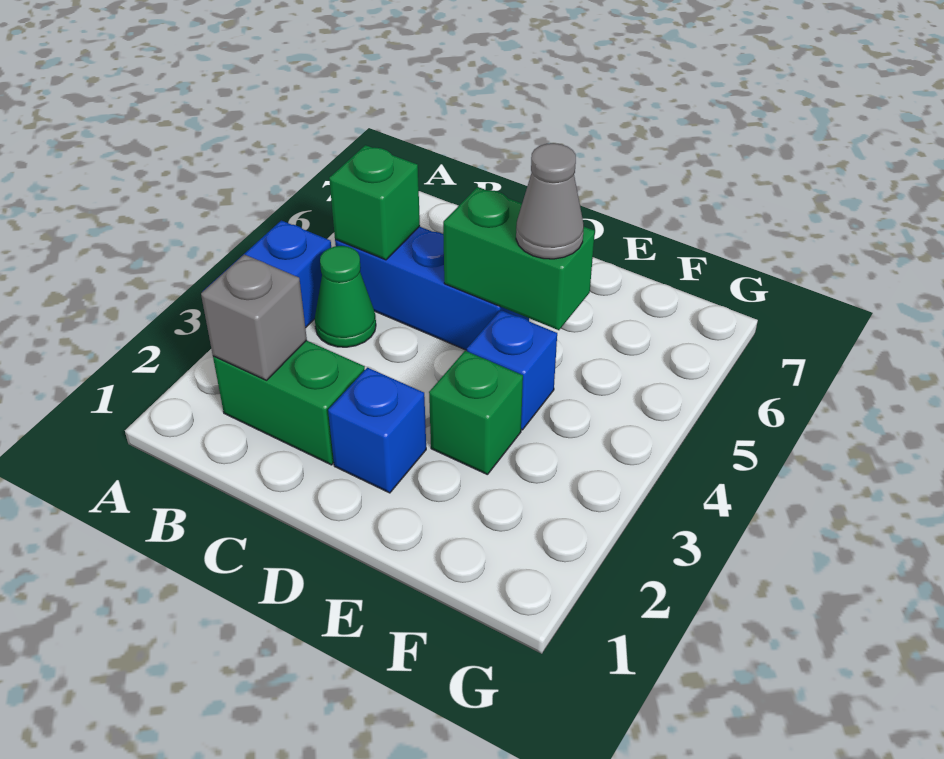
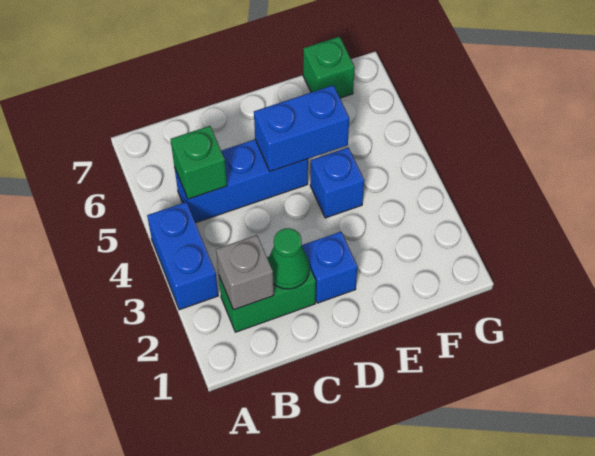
green cone B4 level 1 -> green cone C2 level 2
green brick D5:E5 level 2 -> blue brick D5:E5 level 2
green brick E3 level 1 -> green brick F7 level 1
grey cone E5 level 3 -> none

